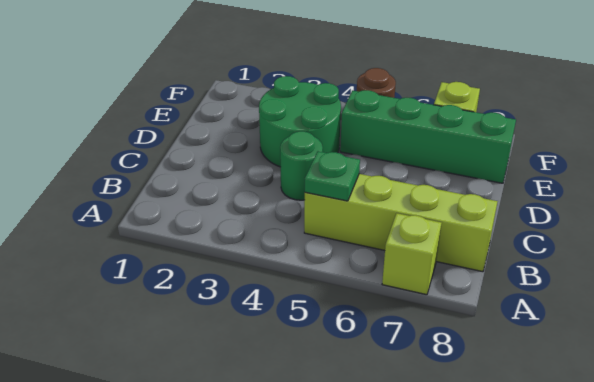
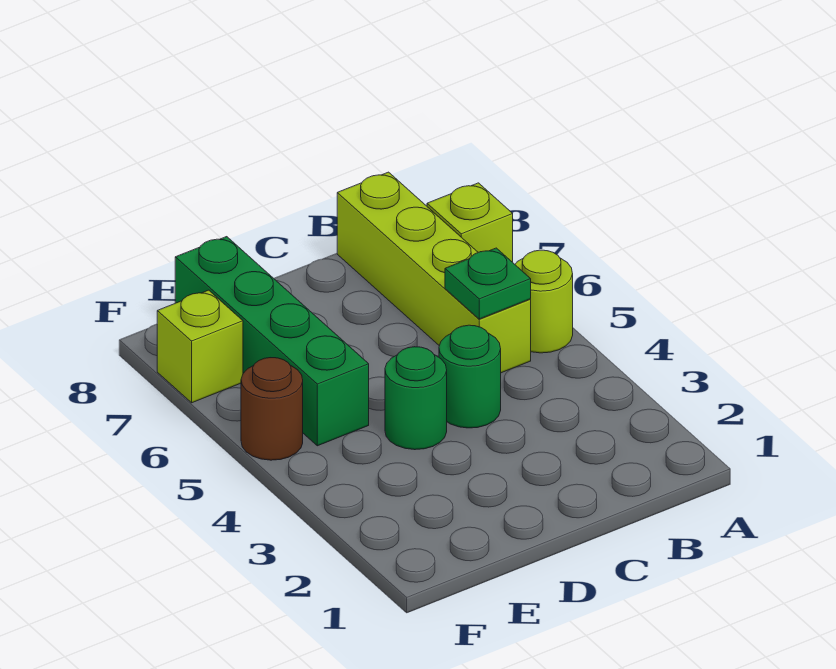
none -> lime round brick A5 level 1
green round brick D3:E4 level 1 -> green round brick D4 level 1

